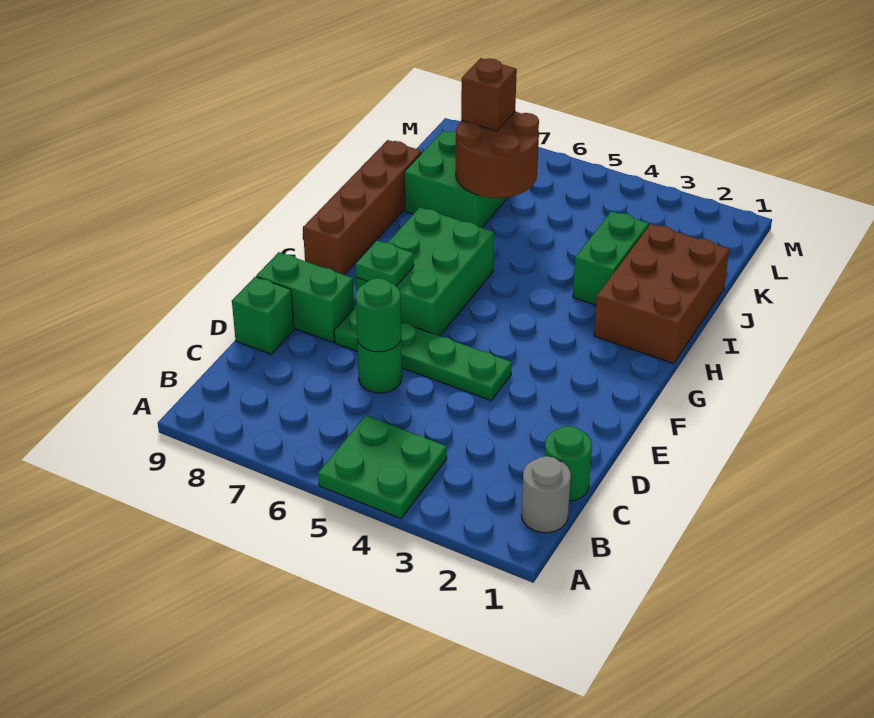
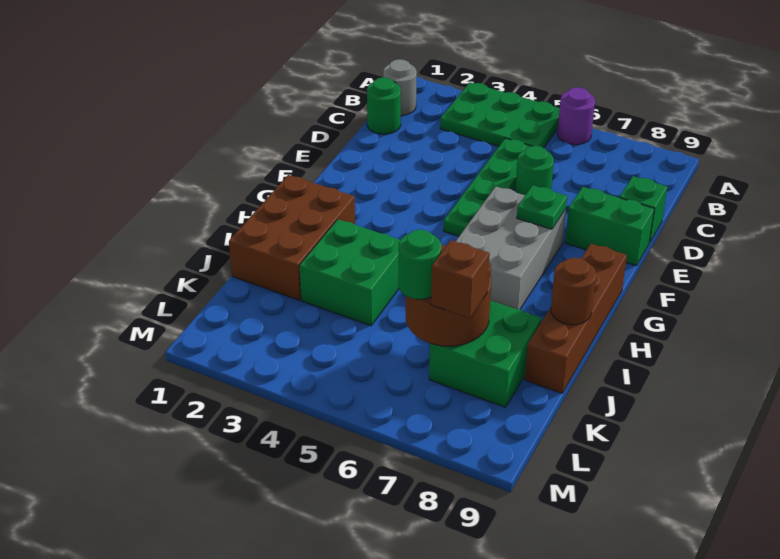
green plate A4:B5 level 1 -> green plate A3:B5 level 1
none -> purple round brick A6 level 1
green round brick D6 level 2 -> green round brick K6 level 3
green plate E4:E7 level 1 -> green plate C5:F5 level 1
green brick F6:H7 level 1 -> grey brick F6:H7 level 1
green brick I3:J3 level 1 -> green brick I3:J4 level 1
none -> brown round brick I9 level 2

